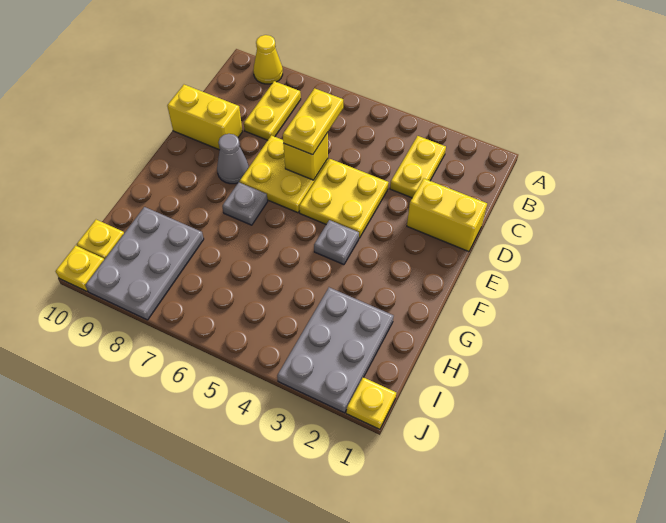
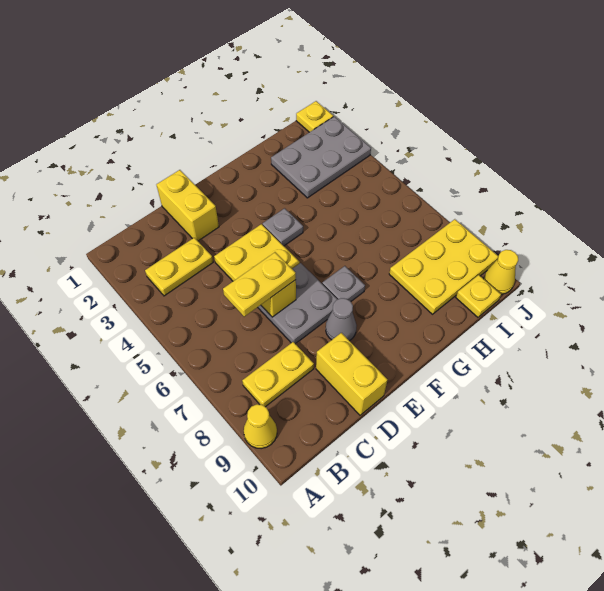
yellow plate D6:E7 level 1 -> grey plate D6:E7 level 1
grey plate H8:J9 level 1 -> yellow plate H8:J9 level 1
yellow plate J10 level 1 -> yellow cone J10 level 1

